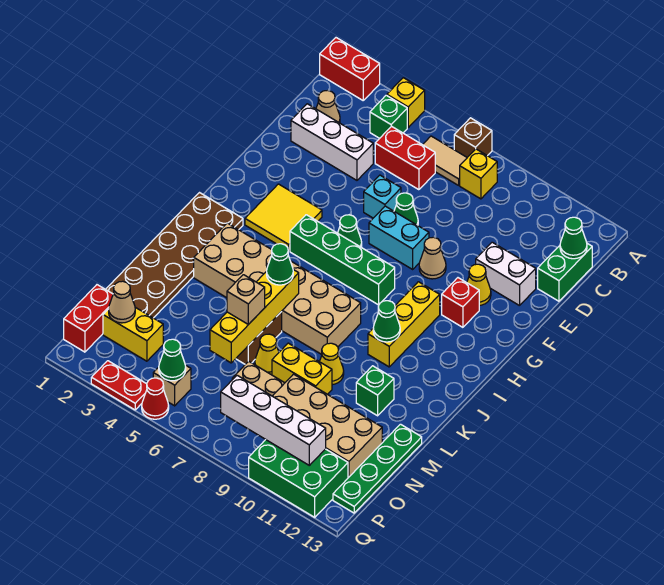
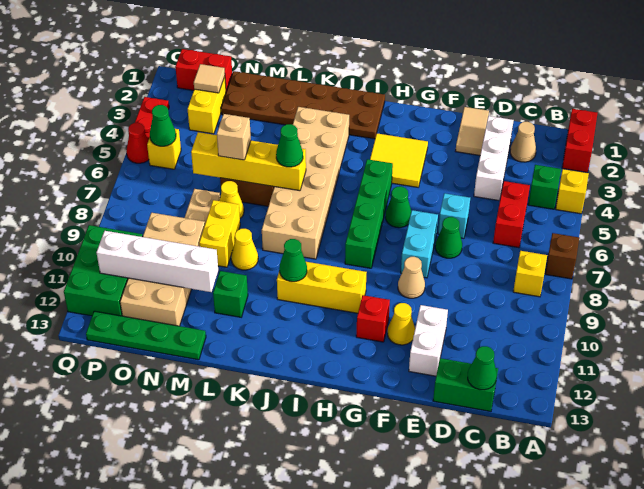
tan tile B6:B7 level 1 -> tan tile E1:E2 level 1
tan cone O2 level 2 -> tan tile O2 level 2
tan brick P5 level 1 -> yellow brick P5 level 1
white brick P8:P11 level 2 -> white brick M11:P11 level 2

